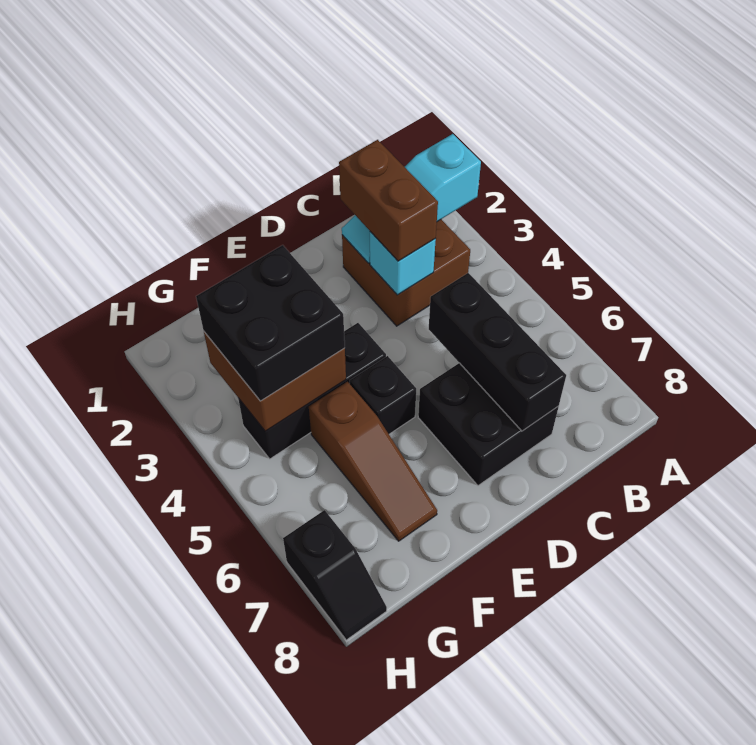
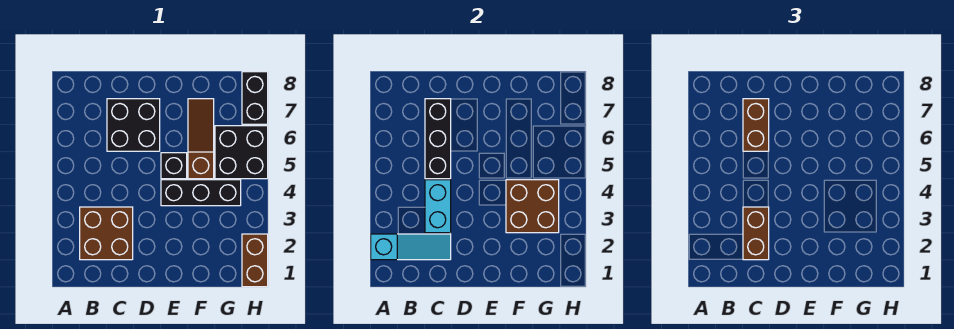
cyan brick C3 level 2 -> cyan brick C3:C4 level 2
none -> brown brick C6:C7 level 3
black brick F3:G4 level 3 -> black brick G5:H6 level 1
none -> brown brick H1:H2 level 1
black slope H7:H8 level 1 top 7 -> black brick H7:H8 level 1

